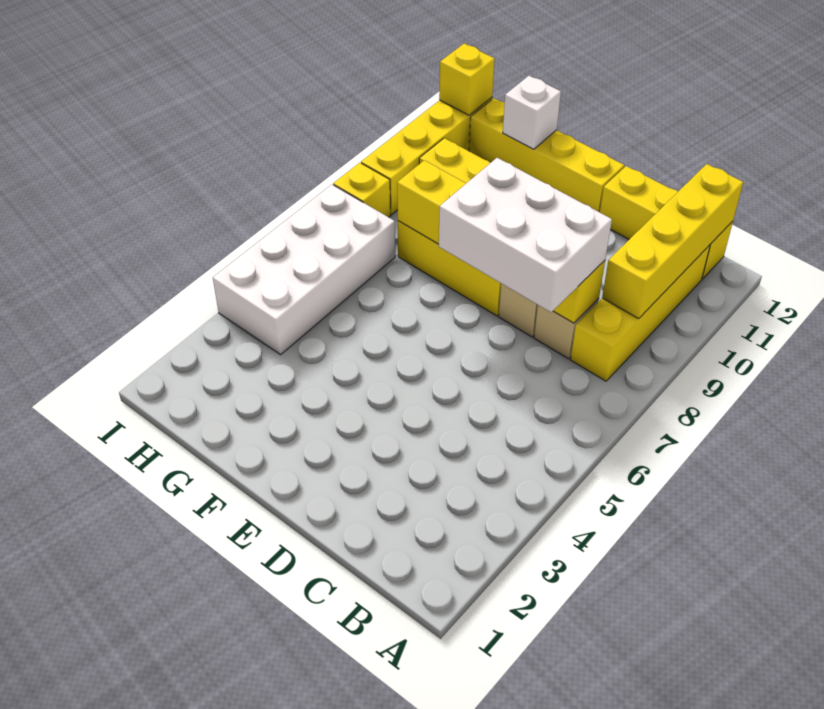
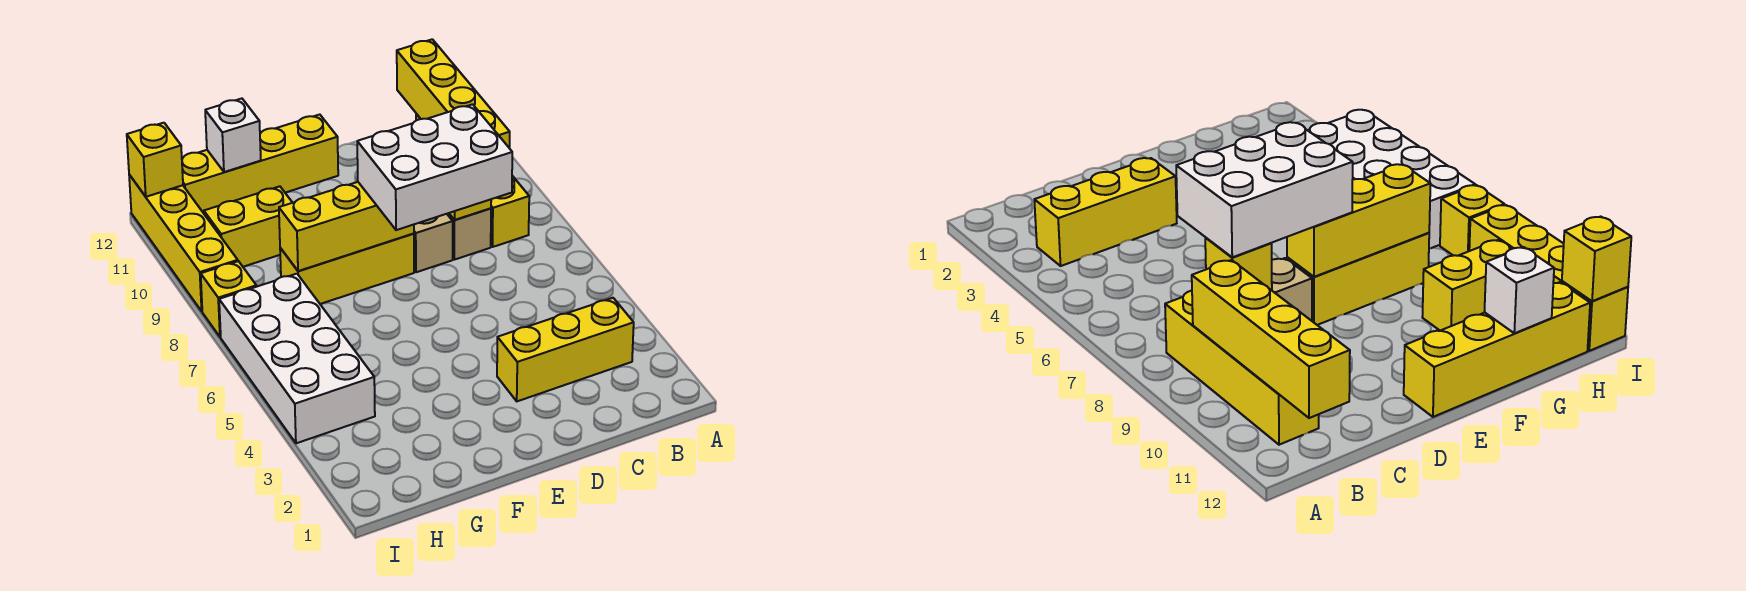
yellow brick B12:D12 level 1 -> yellow brick B3:D3 level 1

